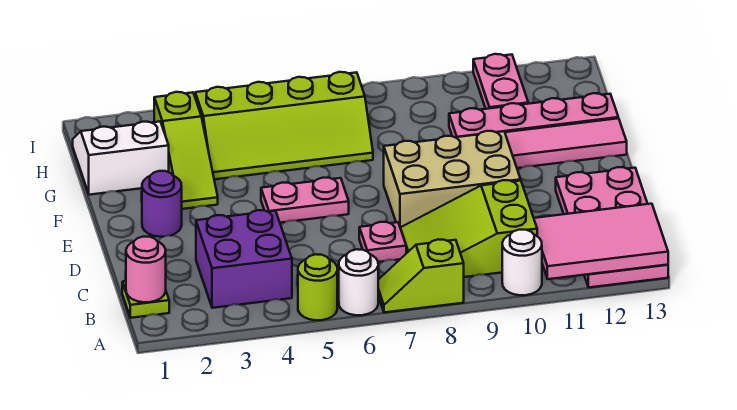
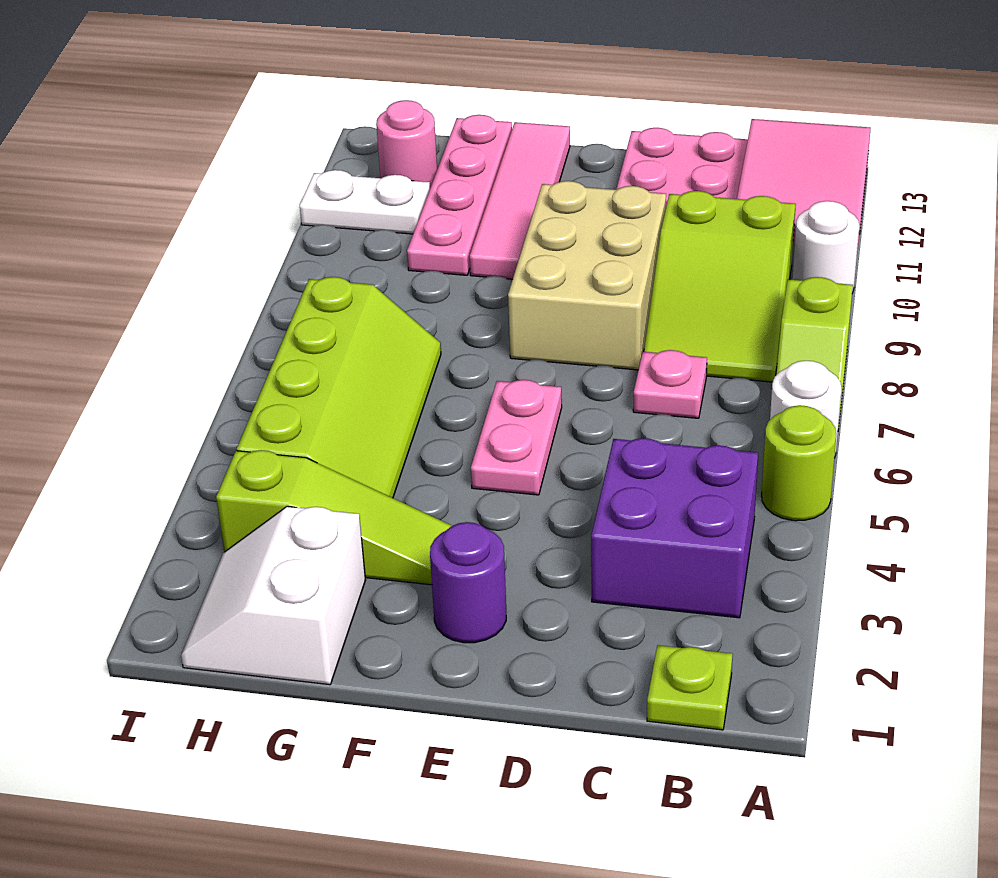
pink round brick B1 level 2 -> pink round brick H12 level 1
pink plate H11:I11 level 1 -> white plate H11:I11 level 1

